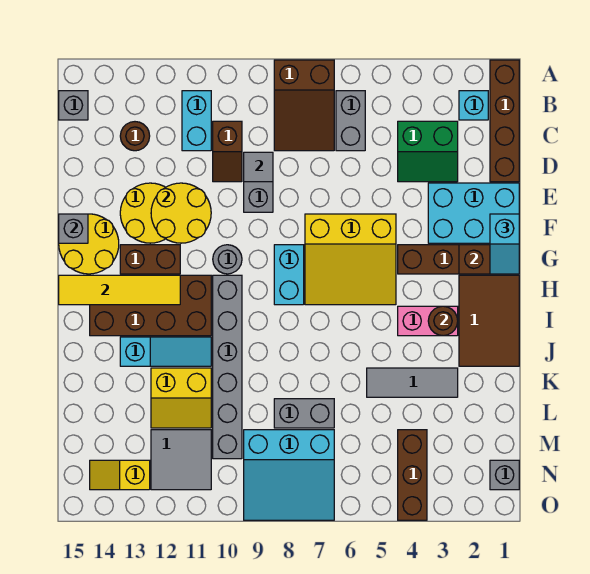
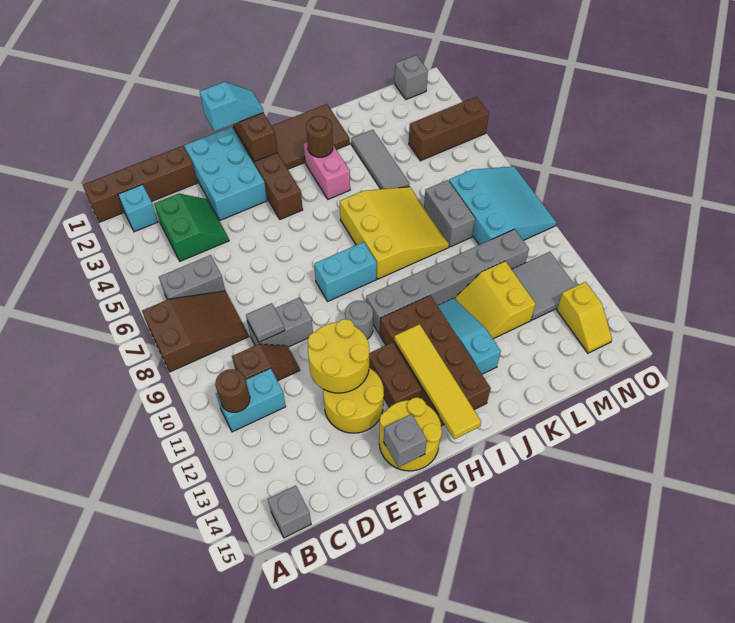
brown round brick C13 level 1 -> brown round brick B11 level 2
yellow slope F5:H7 level 1 top F -> yellow slope I6:K8 level 1 top I
yellow slope K11:L12 level 1 top K -> yellow slope K11:L12 level 1 top L

